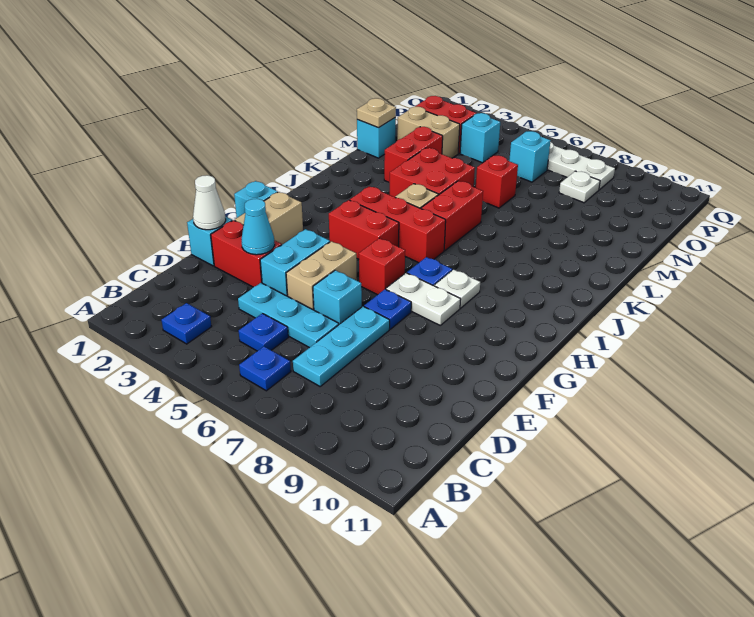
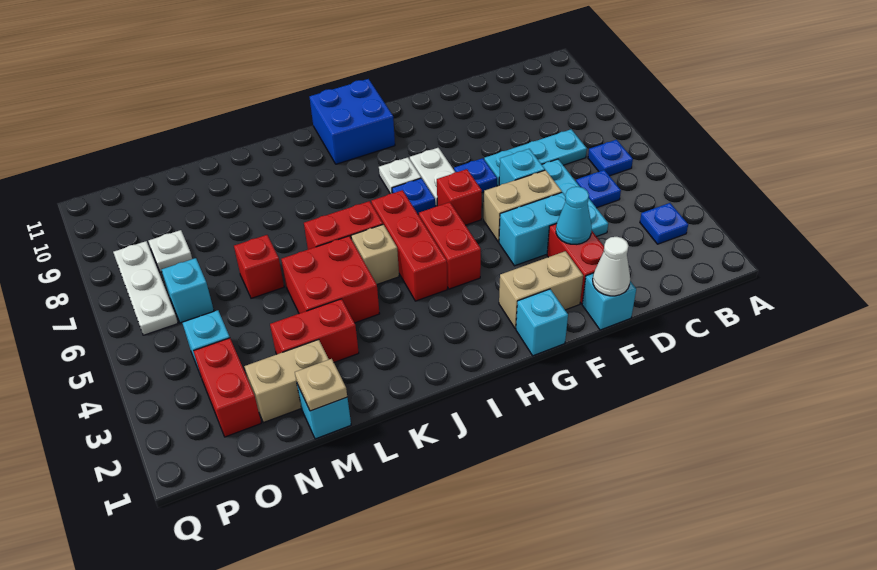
none -> blue brick H10:I11 level 1
tan brick N2:N3 level 1 -> tan brick M2:N2 level 1

